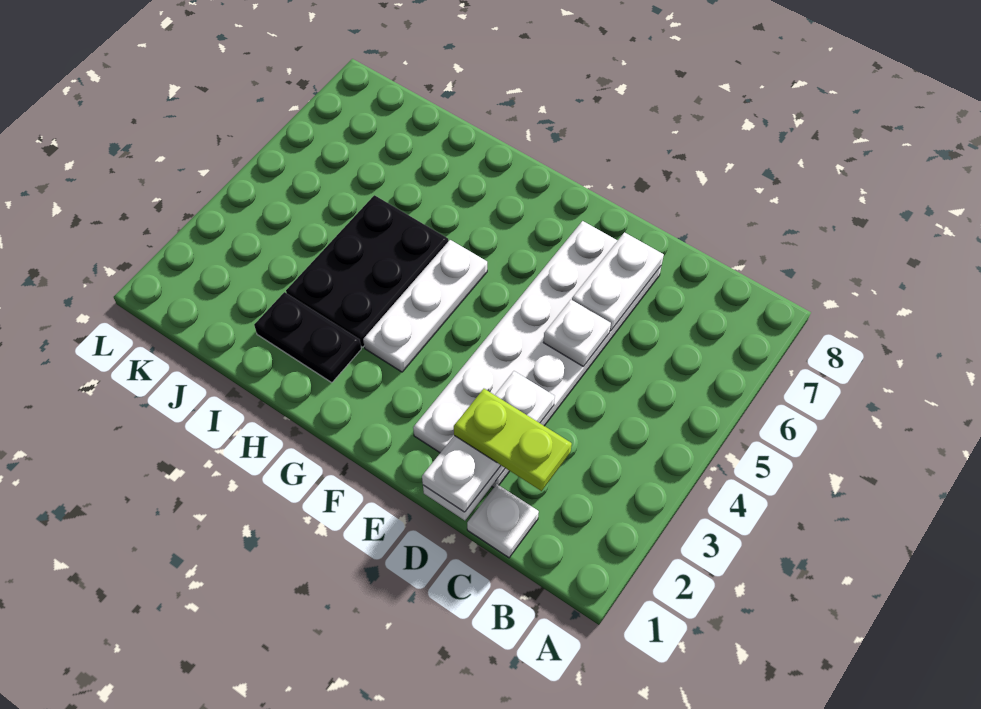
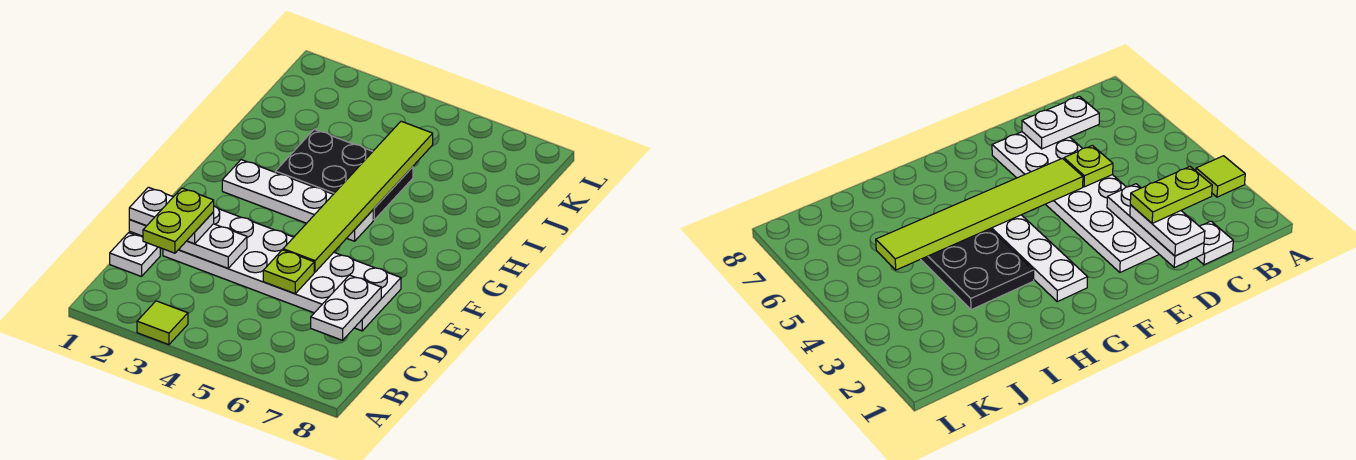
none -> lime tile A3 level 1
white plate D5 level 2 -> lime plate D5 level 2
white plate D6:D7 level 2 -> white plate C7:D7 level 2
none -> lime tile E5:J5 level 2
white plate G3:G5 level 1 -> white plate G2:G5 level 1
black plate H2:I2 level 1 -> none

